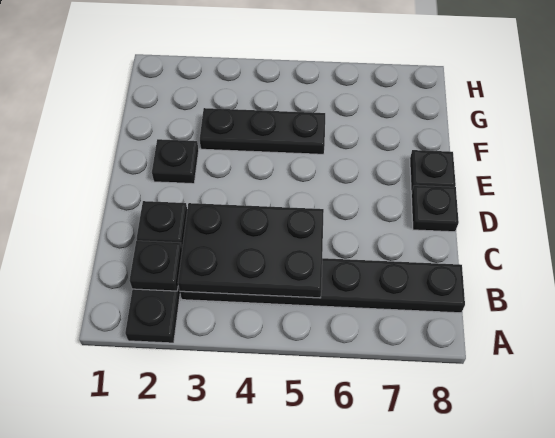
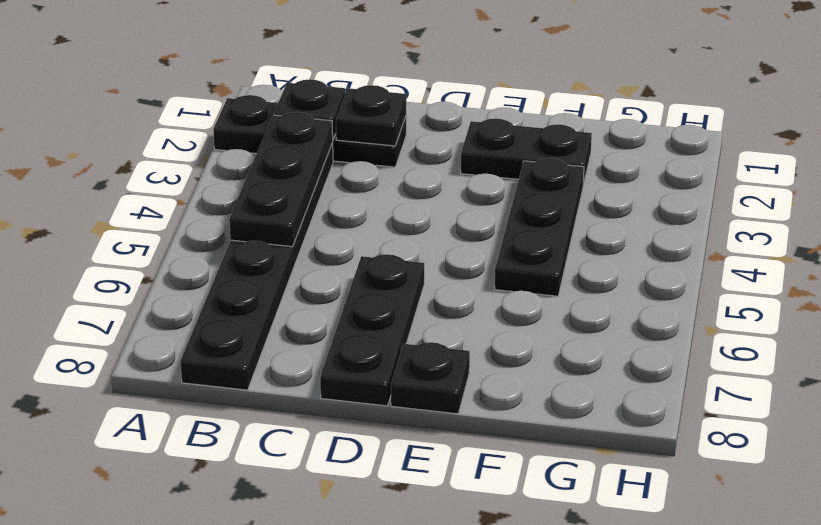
black plate B3:C5 level 2 -> black plate B3:B5 level 2
black plate D8 level 1 -> black plate D6:D8 level 1
black plate E2 level 1 -> black plate E2:F2 level 1

